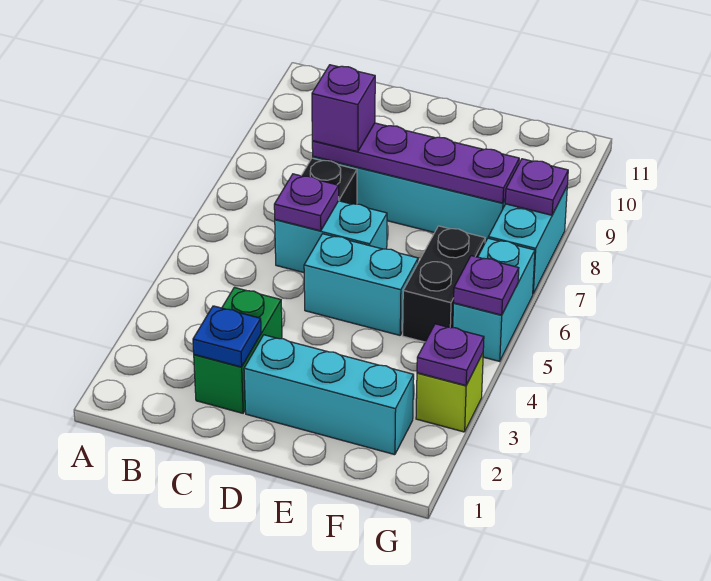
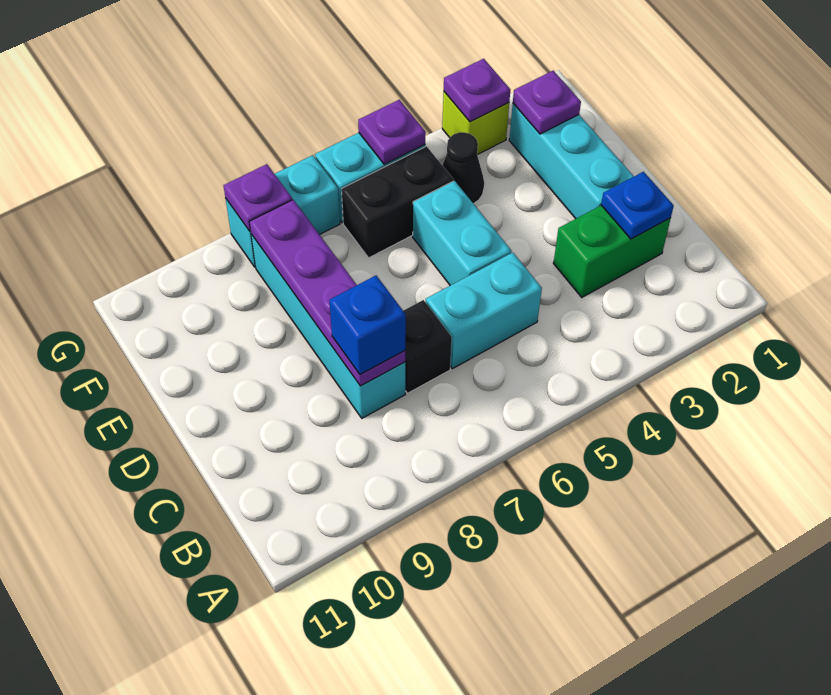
cyan brick C6:D6 level 1 -> cyan brick C5:C6 level 1
purple plate C6 level 2 -> purple plate F2 level 2
purple brick C8 level 3 -> blue brick C8 level 3
none -> black cone F4 level 1

